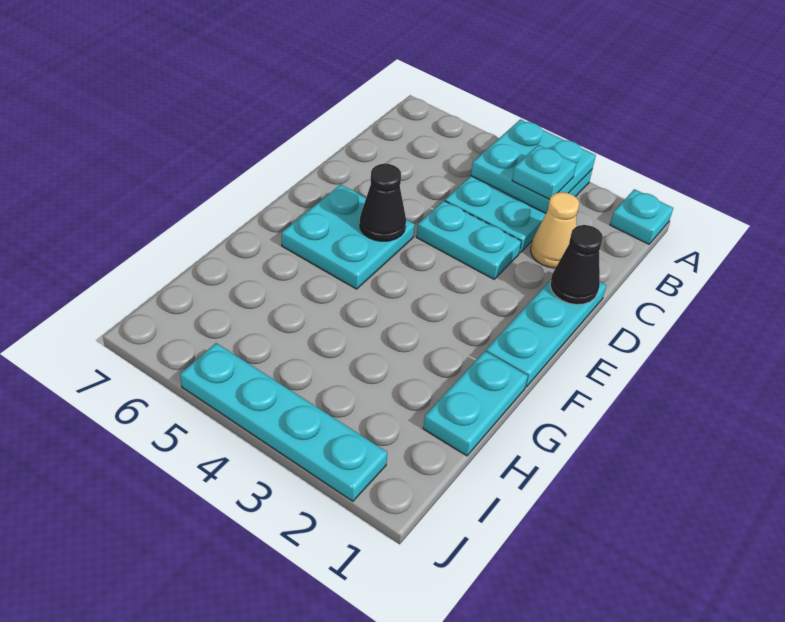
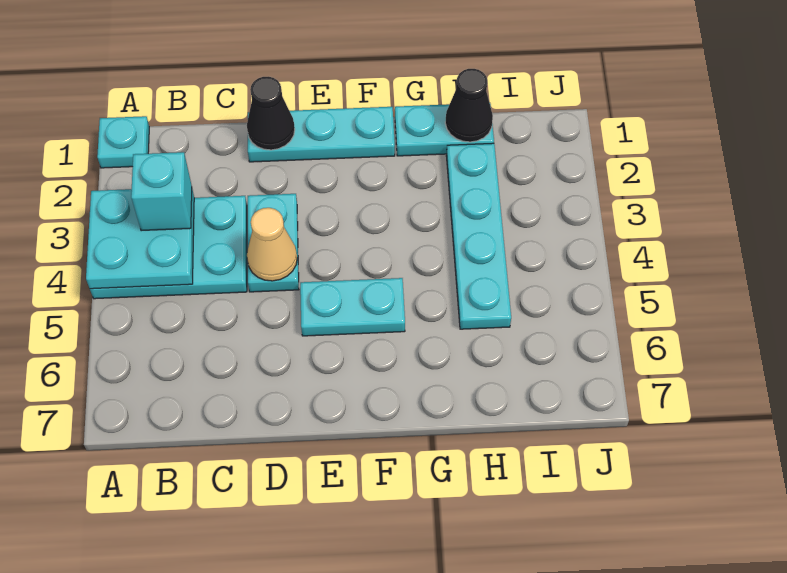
cyan plate B3 level 3 -> cyan brick B3 level 3
tan cone C2 level 1 -> tan cone D4 level 2
cyan plate E5:F6 level 1 -> cyan plate E5:F5 level 1
black cone E5 level 2 -> black cone H1 level 2
cyan plate J2:J5 level 1 -> cyan plate H2:H5 level 1

